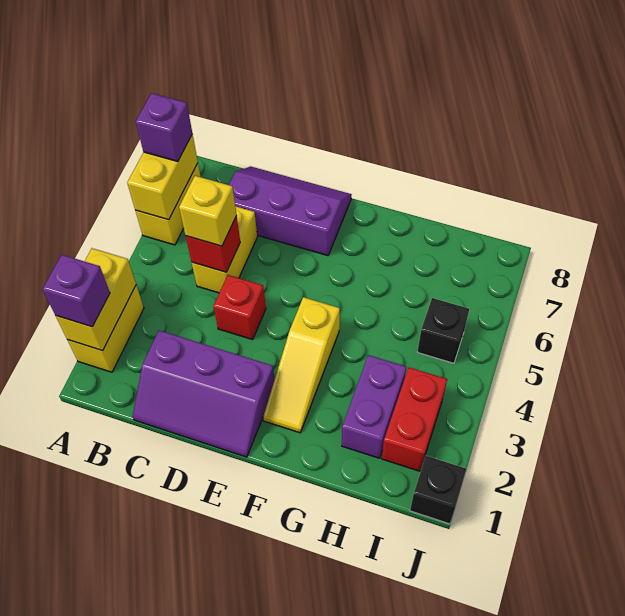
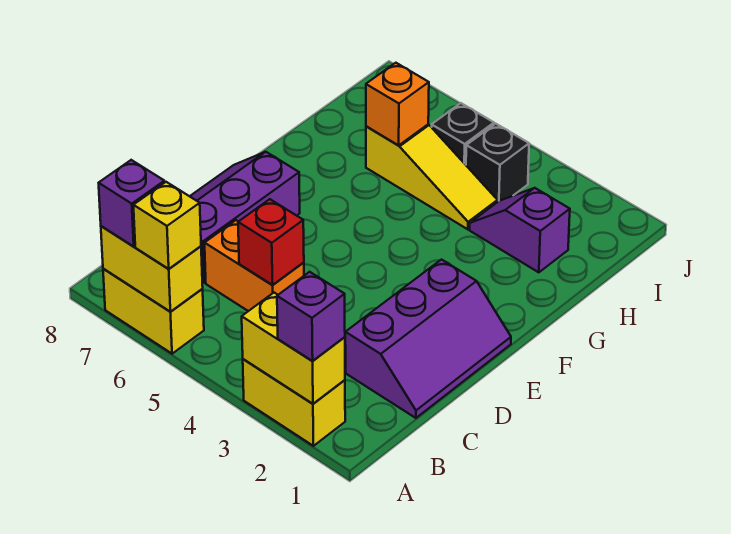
yellow brick C5:C6 level 1 -> orange brick C5:C6 level 1
yellow brick C5 level 3 -> yellow brick A6 level 3
red brick D4 level 1 -> none
yellow slope F2:F4 level 1 top 4 -> yellow slope H4:H6 level 1 top 6
purple brick H2:H3 level 1 -> purple slope H2:H3 level 1 top 2
none -> orange brick H6 level 2
red brick I2:I3 level 1 -> none
black brick J1 level 1 -> black brick I4 level 1

